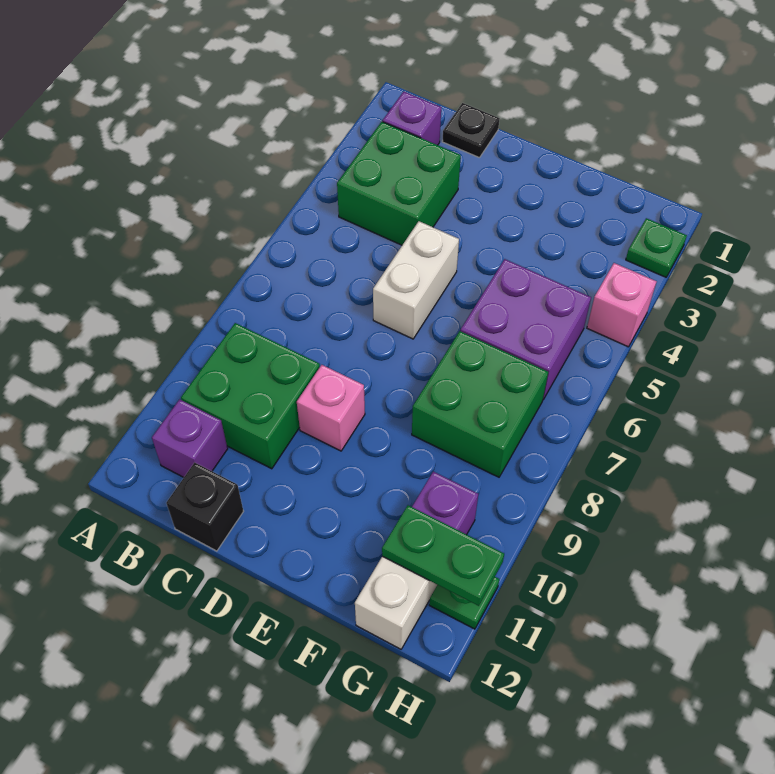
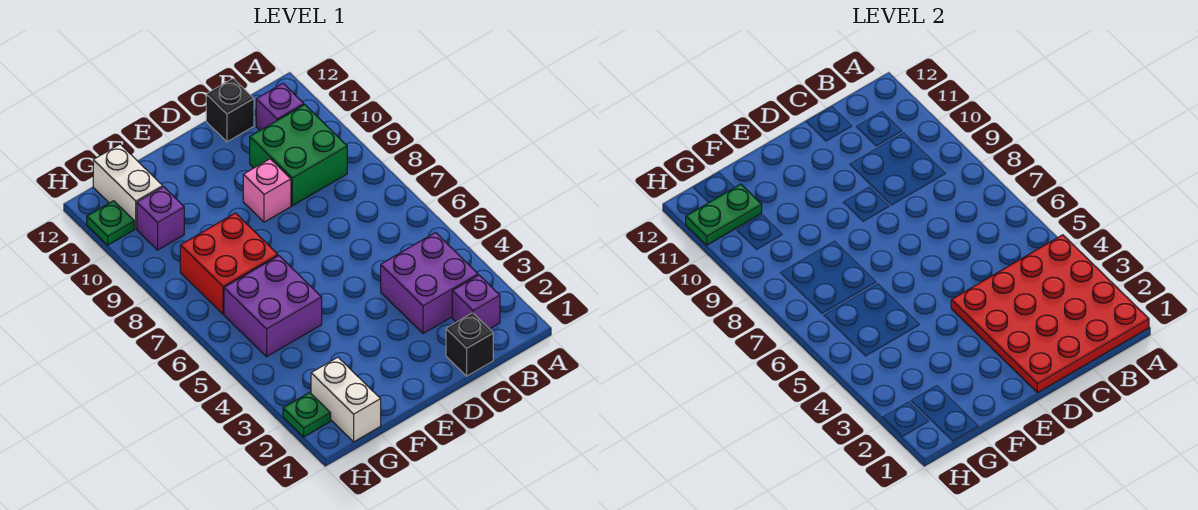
none -> red plate A1:D4 level 2
green brick B3:C4 level 1 -> purple brick B3:C4 level 1
black plate C1 level 1 -> black brick C1 level 1
white brick D5:D6 level 1 -> white brick G1:G2 level 1
green brick F7:G8 level 1 -> red brick F7:G8 level 1
pink brick H4 level 1 -> none

